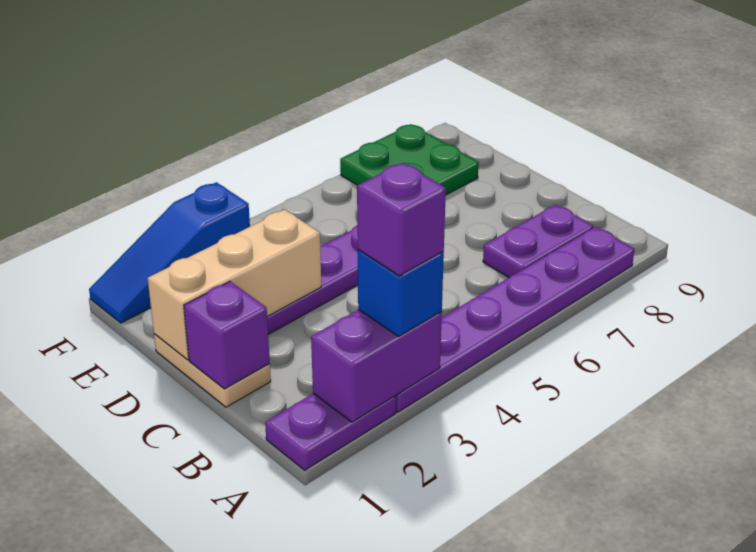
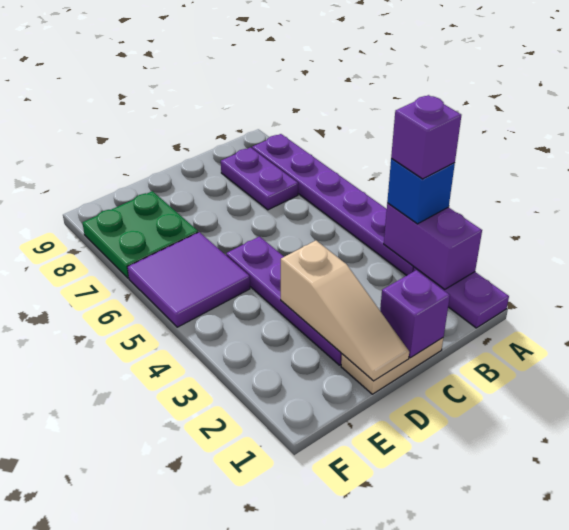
tan brick D1:D3 level 2 -> tan slope D1:D3 level 2 top 3
none -> purple tile E5:F6 level 1
blue slope F1:F3 level 1 top 3 -> none

